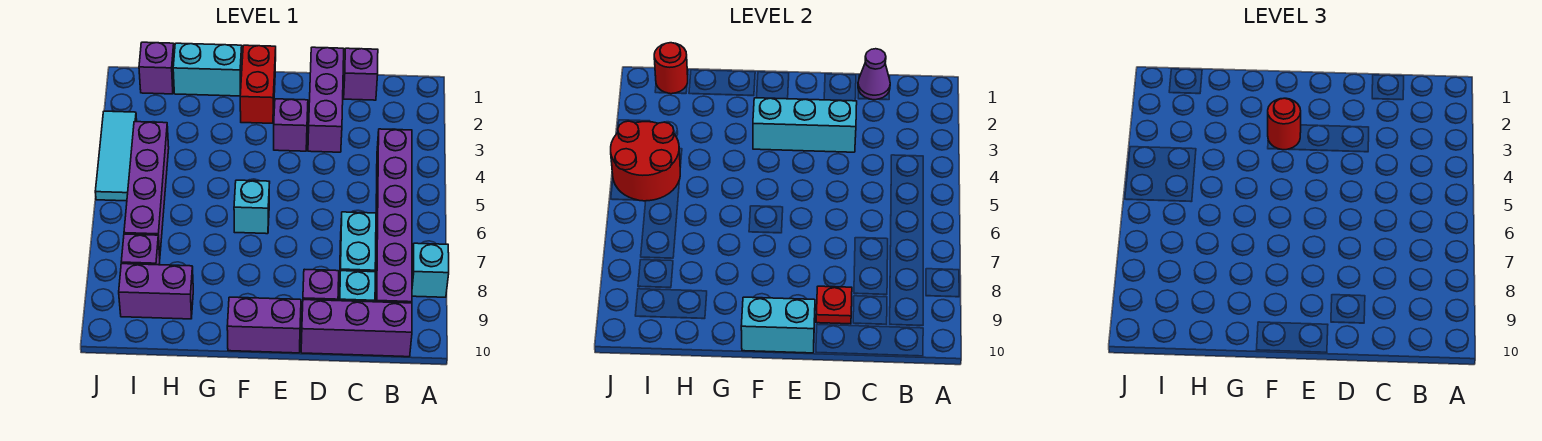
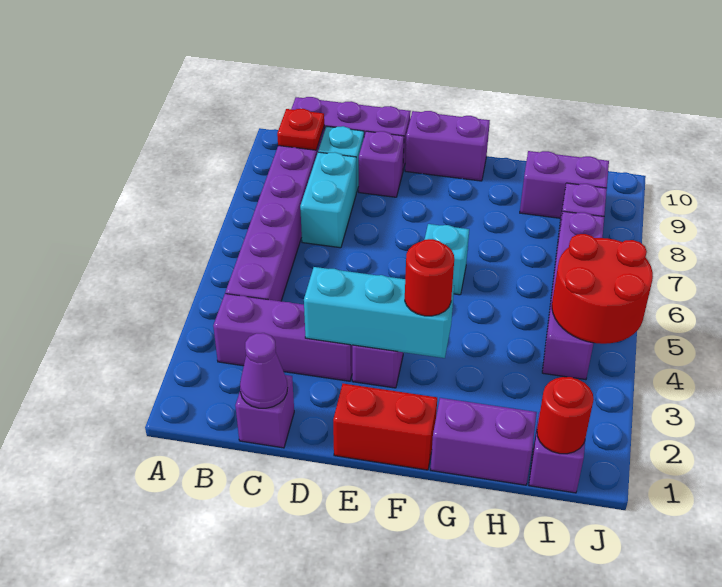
cyan brick A8 level 1 -> none
purple brick D1:D3 level 1 -> purple brick B3:D3 level 1
red plate D9 level 2 -> red plate B9 level 2
cyan brick E10:F10 level 2 -> none
red brick F1:F2 level 1 -> red brick E1:F1 level 1
cyan brick G1:H1 level 1 -> purple brick G1:H1 level 1
cyan tile J3:J5 level 1 -> none

